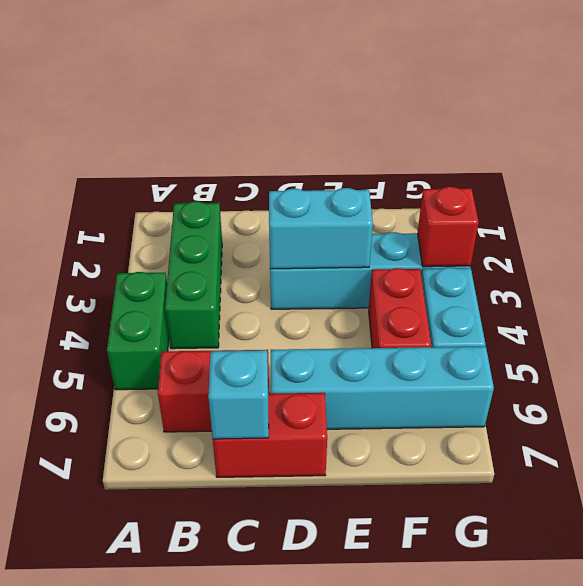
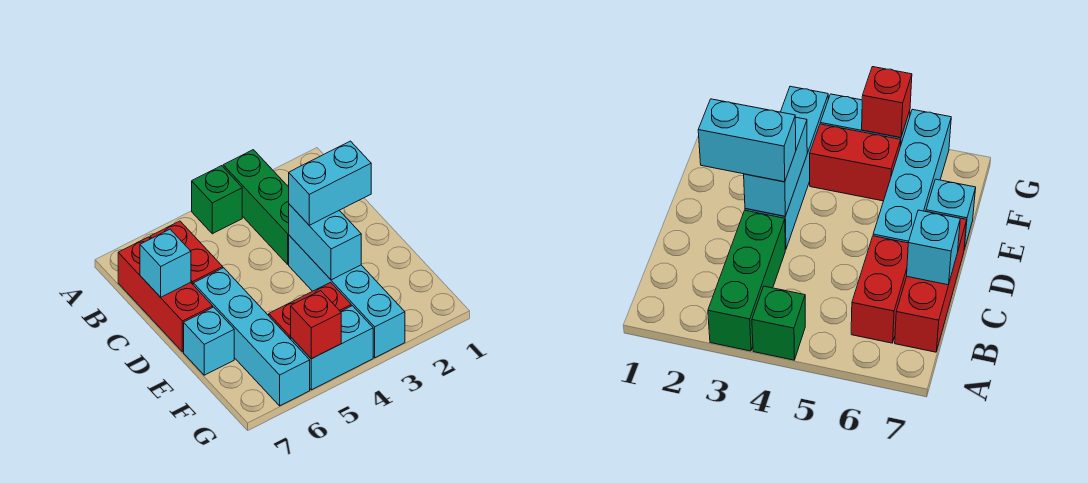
green brick A4:A5 level 1 -> green brick A4 level 1
green brick B2:B4 level 1 -> green brick A3:C3 level 1
red brick C7:D7 level 1 -> red brick B7:D7 level 1
none -> cyan brick D2:D3 level 3
none -> cyan brick E7 level 1
red brick G3 level 2 -> red brick G5 level 2

